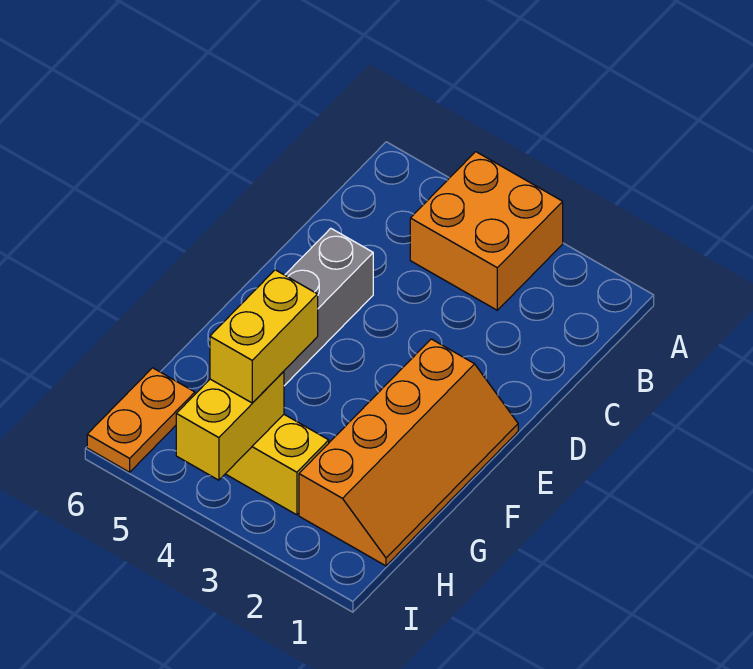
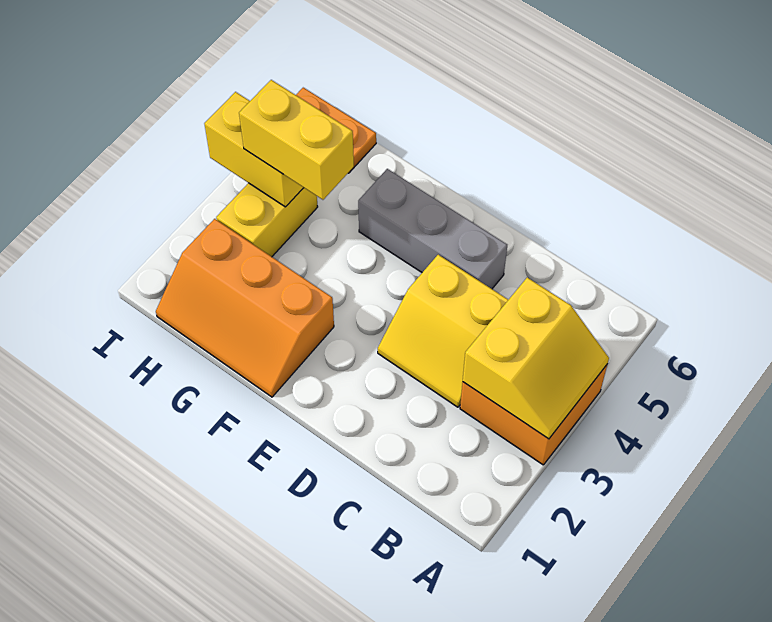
none -> yellow slope A3:B4 level 2 top B
none -> yellow slope C3:D4 level 1 top 4
orange slope E1:H2 level 1 top 2 -> orange slope F1:H2 level 1 top 2

